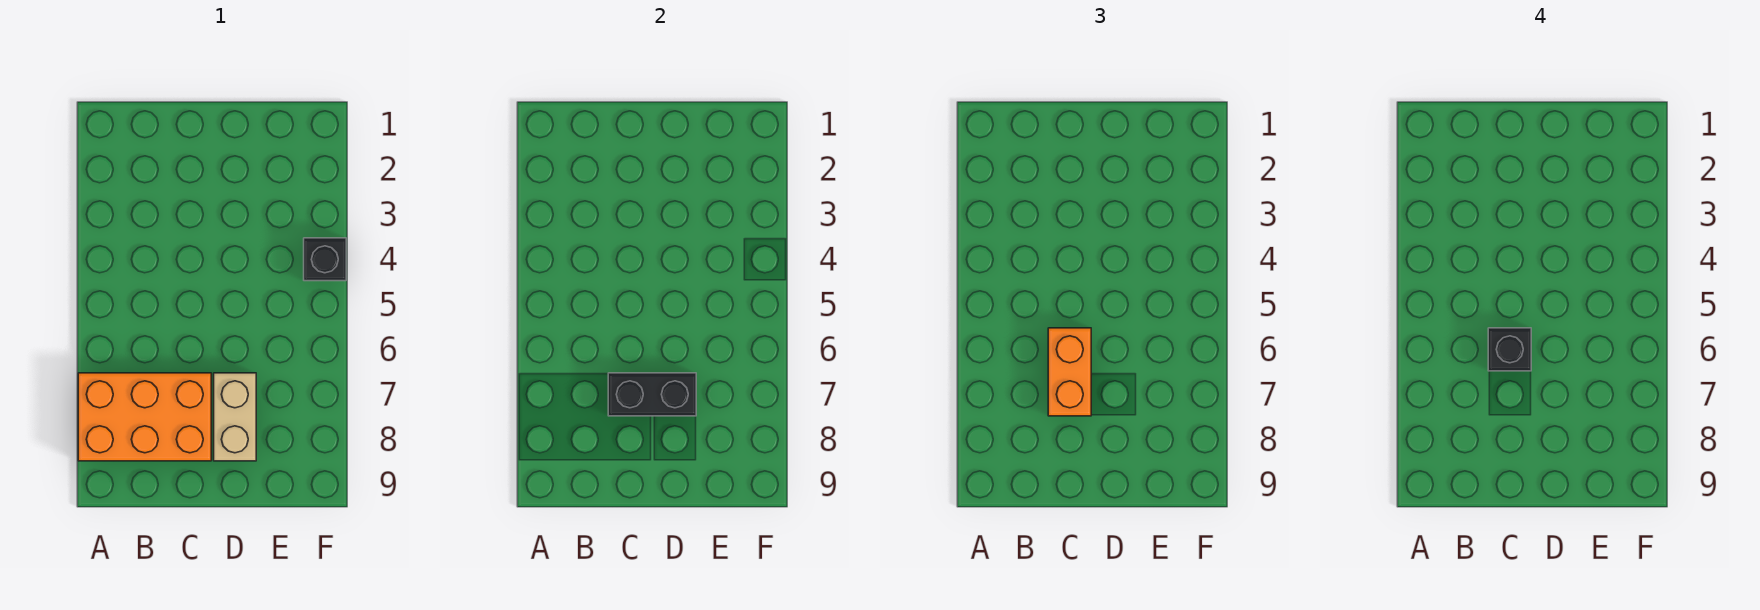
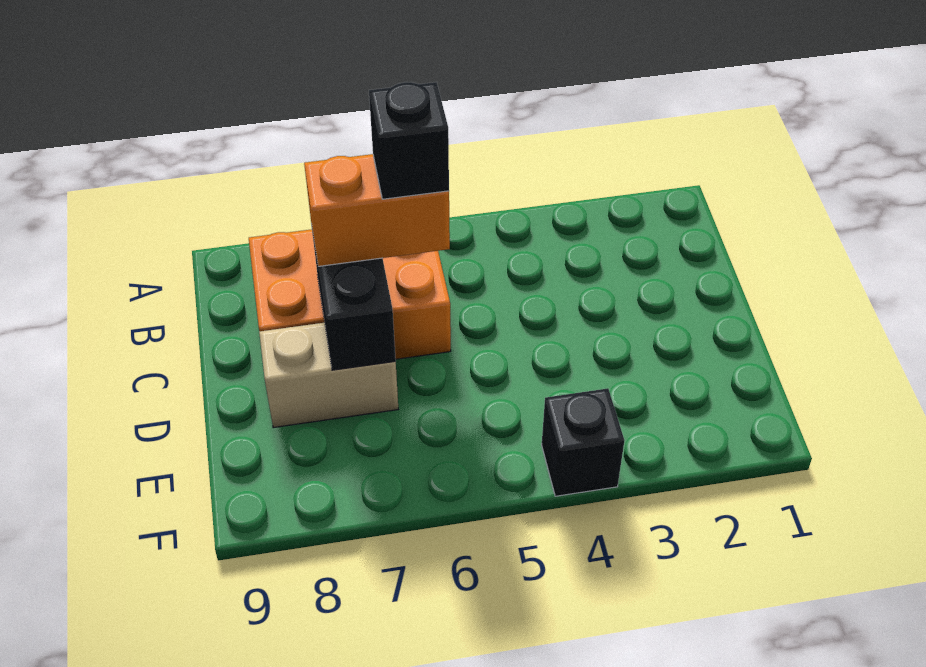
orange brick A7:C8 level 1 -> orange brick B6:C8 level 1

